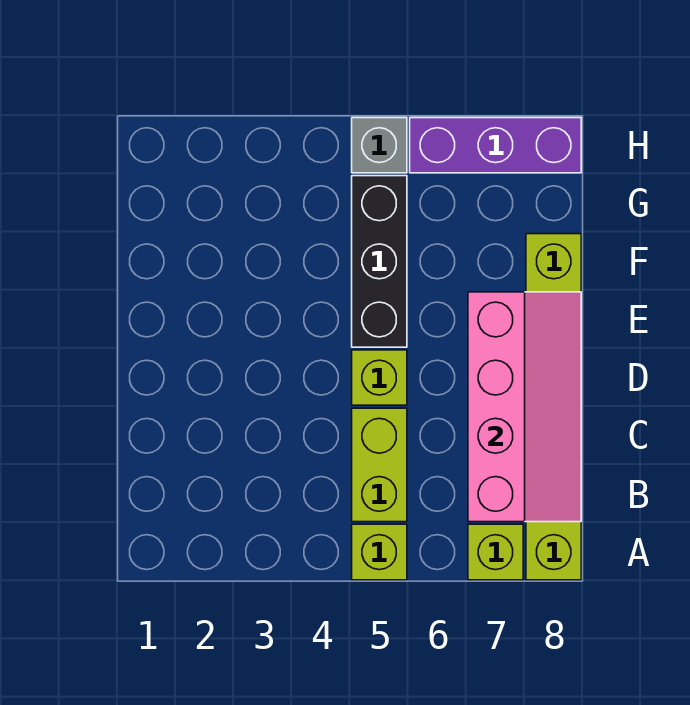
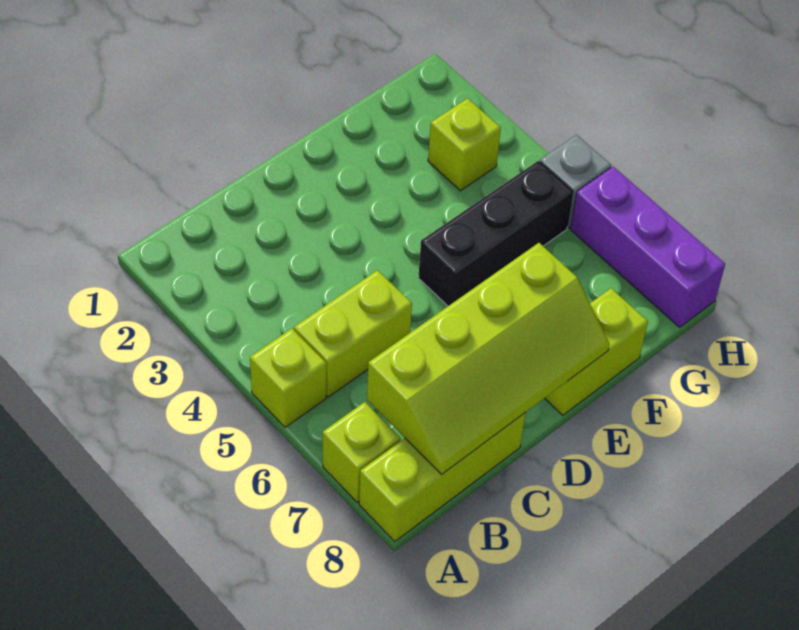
pink slope B7:E8 level 2 top 7 -> lime slope B7:E8 level 2 top 7
lime brick D5 level 1 -> lime brick G3 level 1

